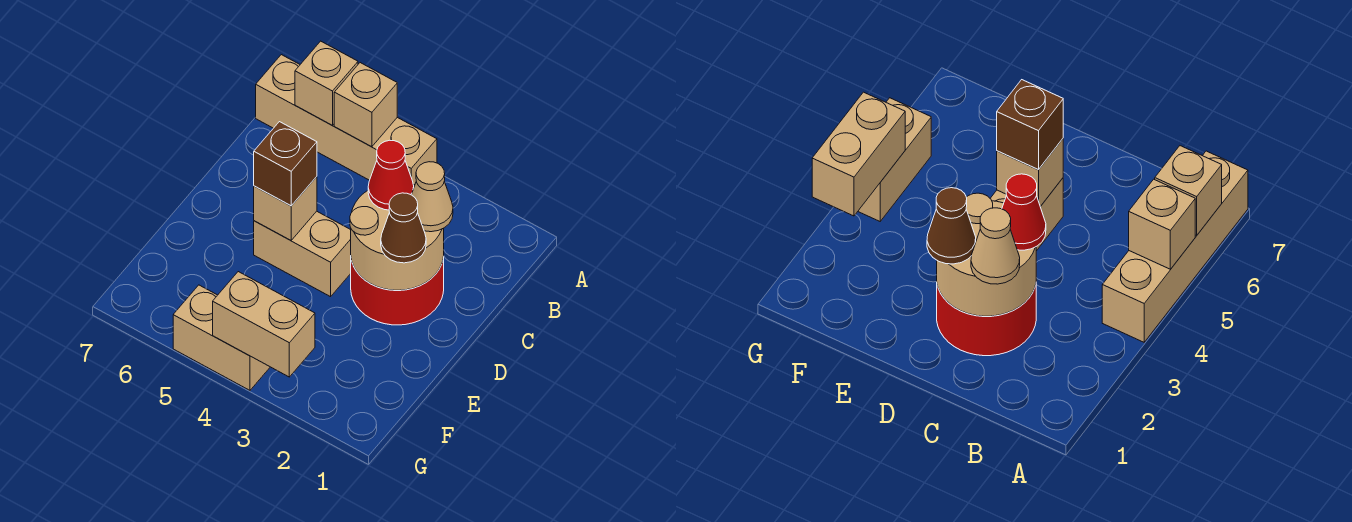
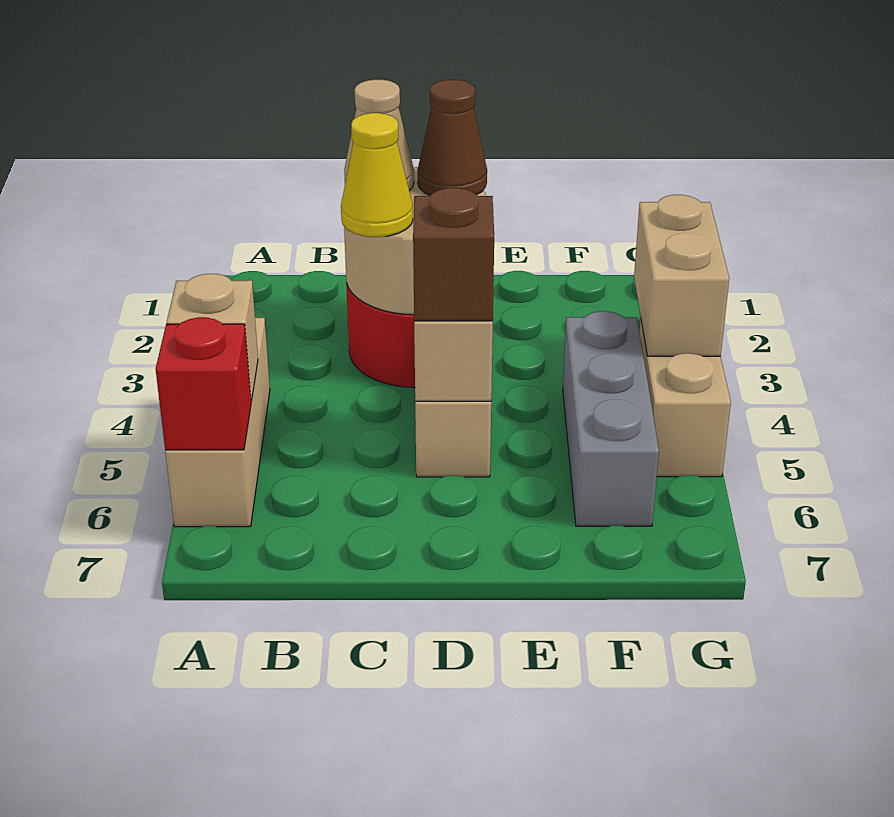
tan brick A4:A7 level 1 -> tan brick A4:A6 level 1
tan brick A6 level 2 -> red brick A6 level 2
red cone C3 level 3 -> yellow cone C3 level 3
none -> grey brick F4:F6 level 1

